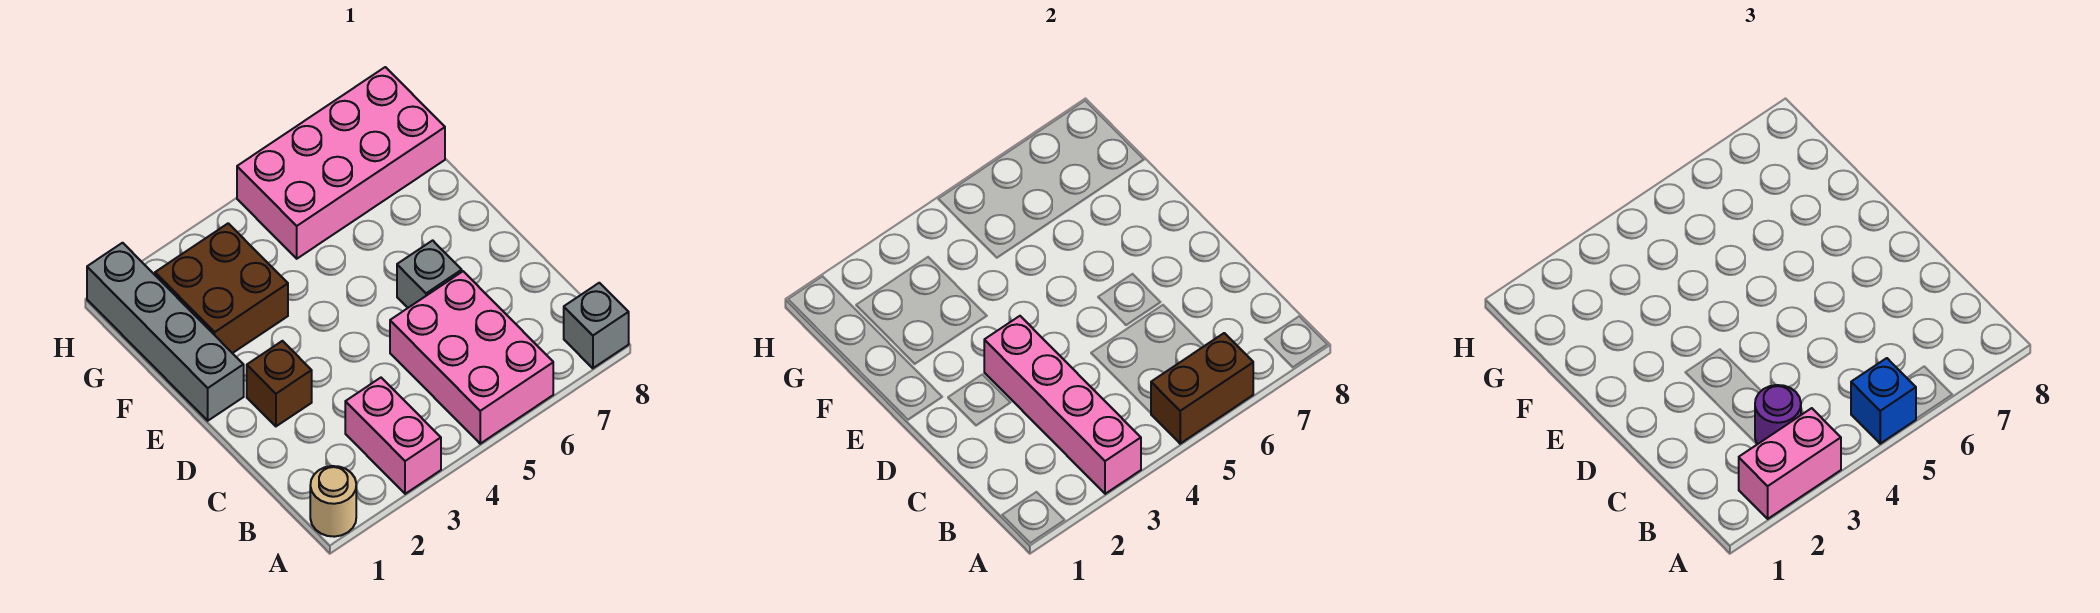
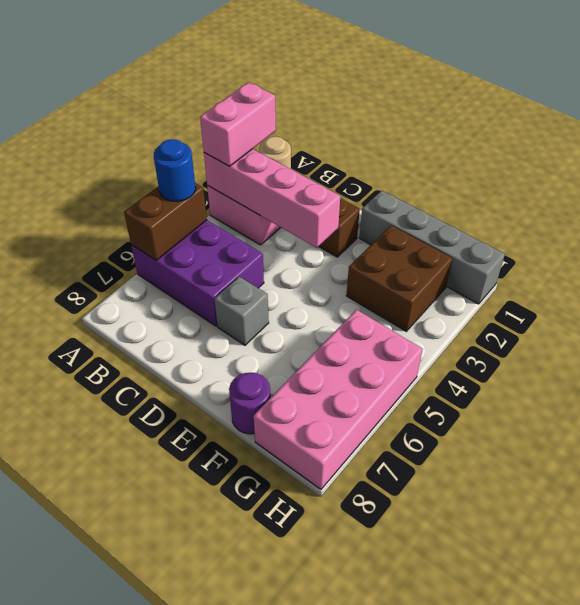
pink brick A5:C6 level 1 -> purple brick A5:C6 level 1
blue brick A5 level 3 -> blue round brick A5 level 3
grey brick A8 level 1 -> none
purple round brick B3 level 3 -> purple round brick F8 level 1

